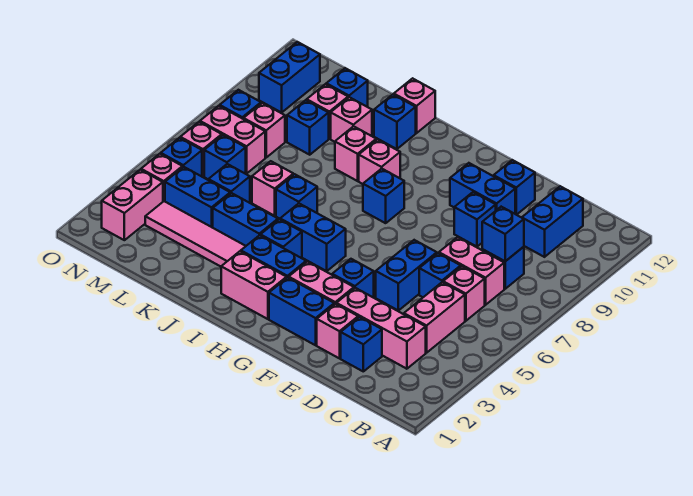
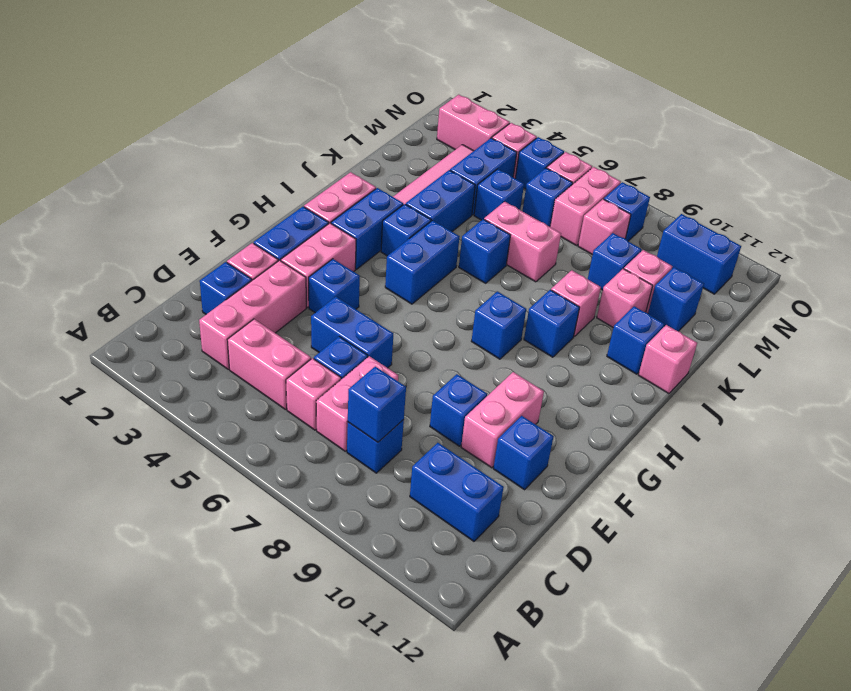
blue brick E10:F10 level 1 -> pink brick E10:F10 level 1
pink brick I9 level 1 -> blue brick I9 level 1
pink brick K6 level 1 -> pink brick K6:K7 level 1

